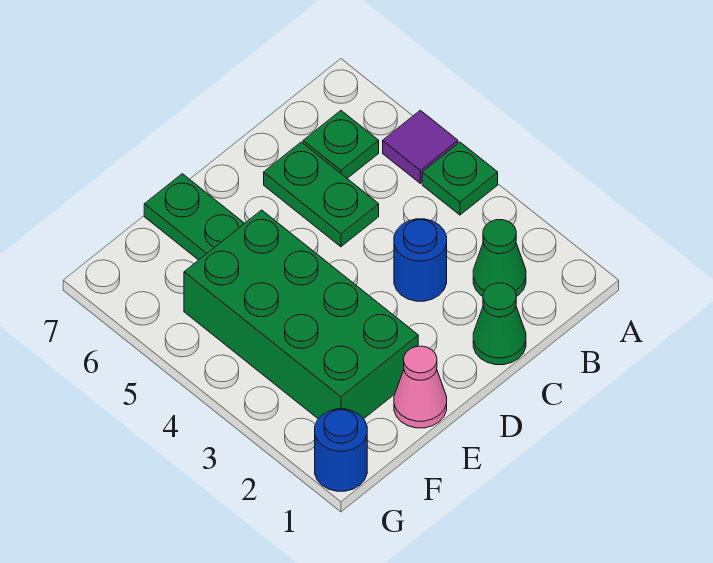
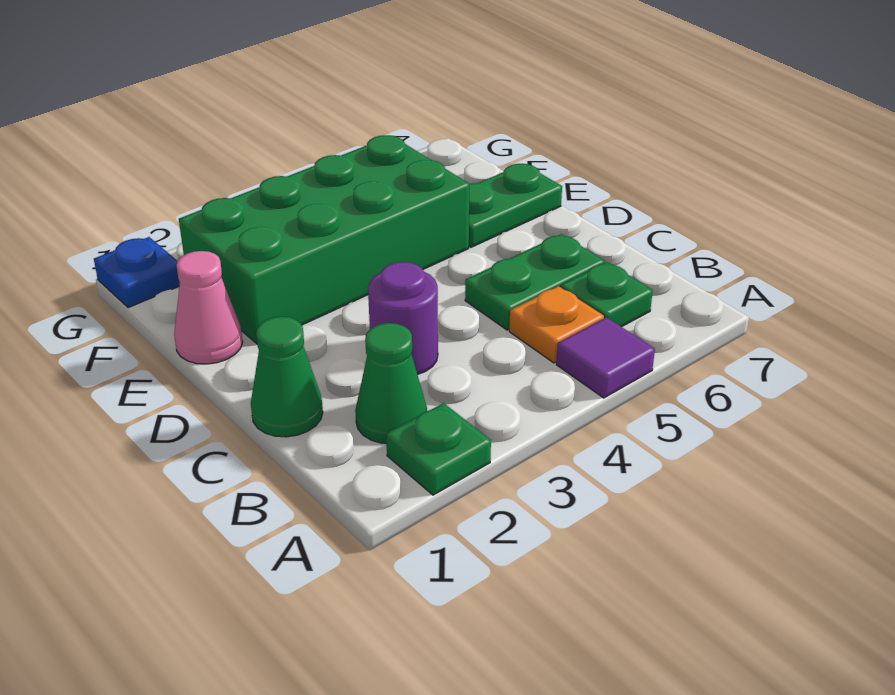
green plate A4 level 1 -> green plate A2 level 1
none -> orange plate B5 level 1
blue round brick C3 level 1 -> purple round brick C3 level 1
blue round brick G1 level 1 -> blue plate G1 level 1

